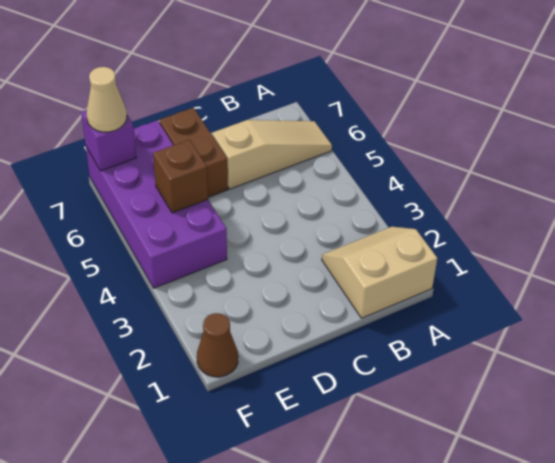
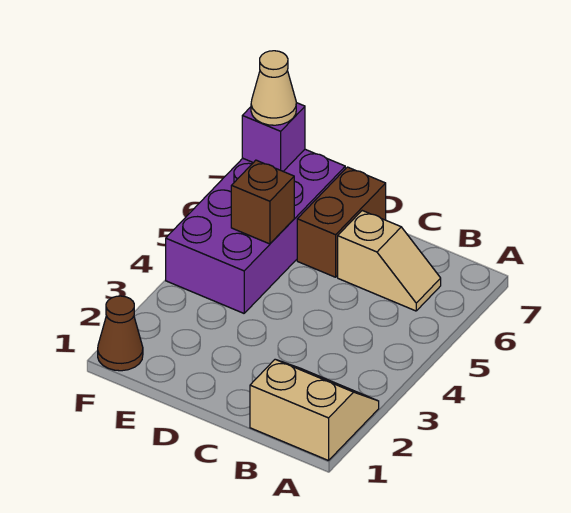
tan slope A6:C6 level 1 top C -> tan slope B6:C6 level 1 top C

